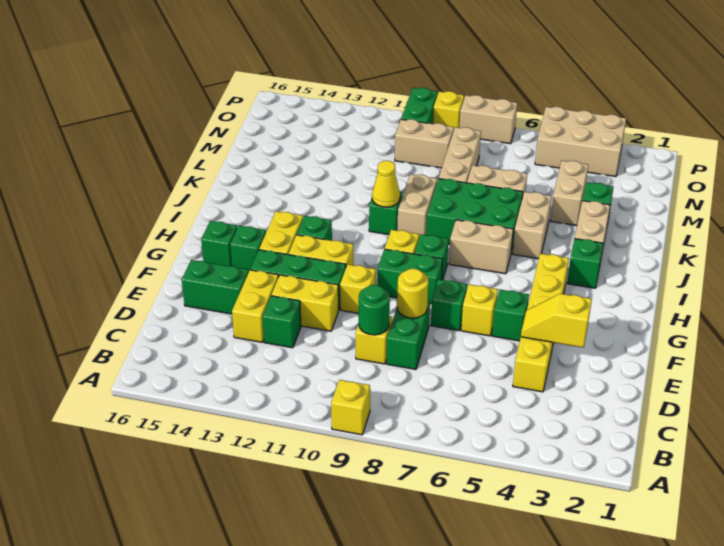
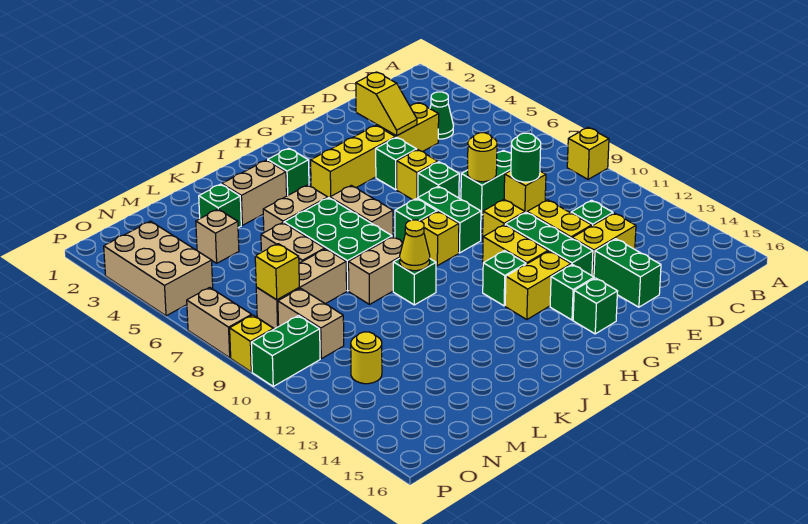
none -> green cone C4 level 1
tan brick L4:M4 level 1 -> tan brick M4 level 1
none -> yellow brick N8 level 2
none -> yellow round brick N12 level 1

